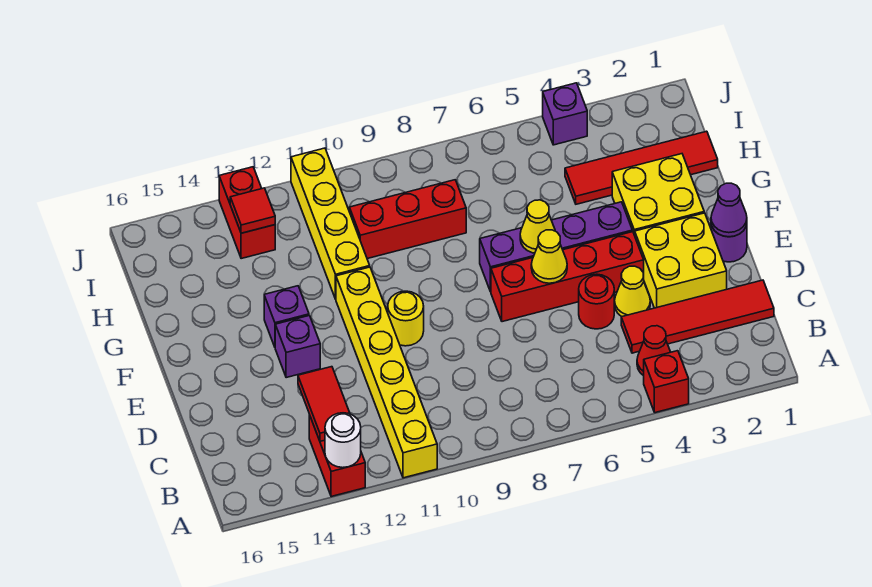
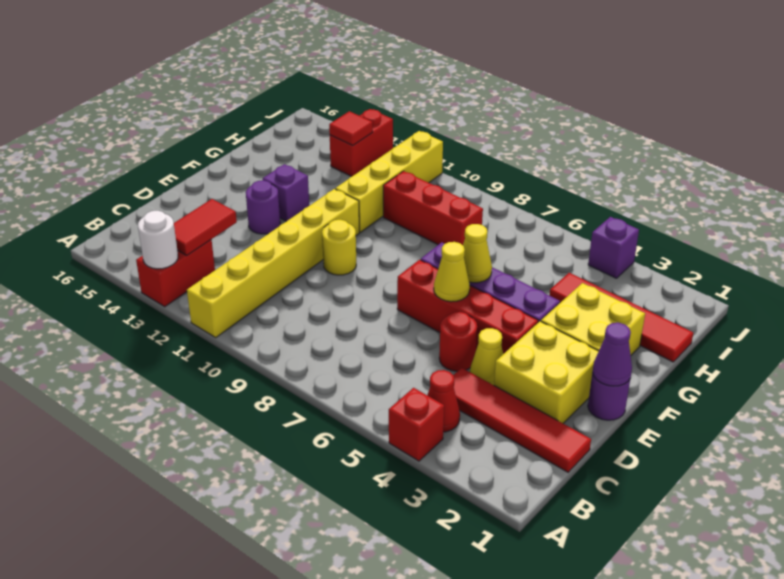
purple brick E13 level 1 -> purple round brick E13 level 1

